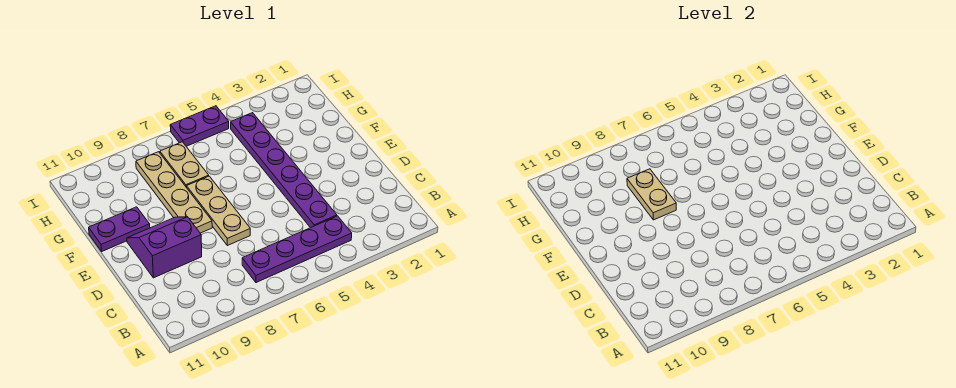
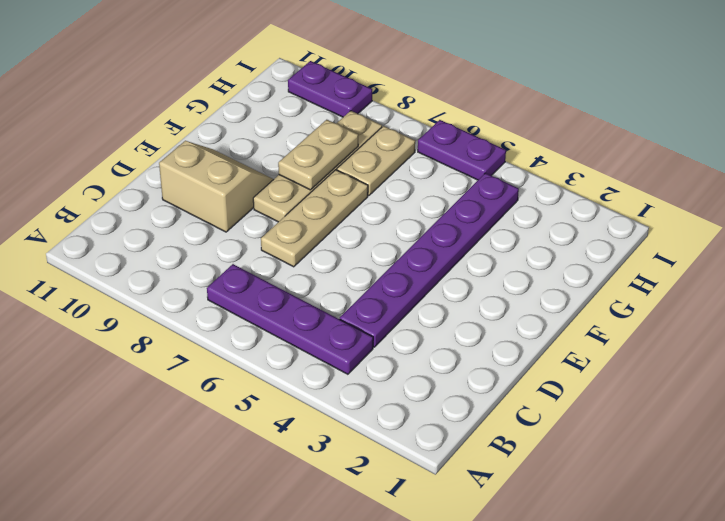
purple slope D9:E10 level 1 top D -> tan slope D9:E10 level 1 top D
purple plate F10:F11 level 1 -> purple plate I9:I10 level 1

